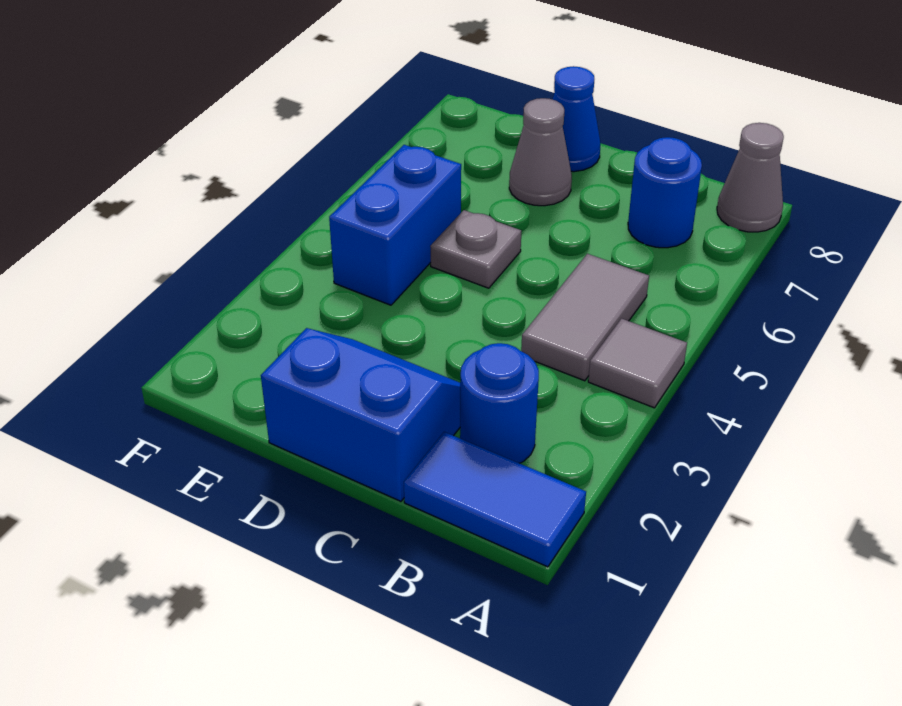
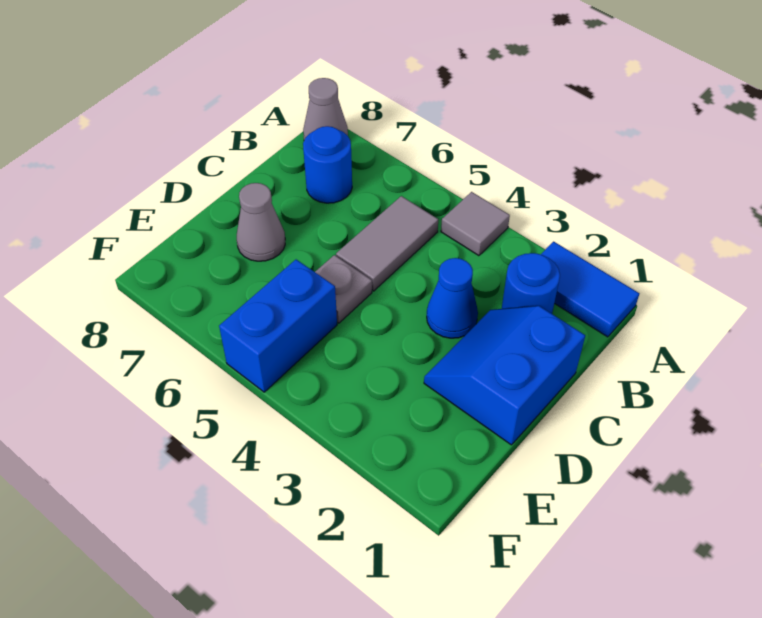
blue tile A1:B1 level 1 -> blue tile A1:A2 level 1
grey tile B4:B5 level 1 -> grey tile B5:C5 level 1
blue cone D8 level 1 -> blue cone C3 level 1
blue brick E4:E5 level 1 -> blue brick E5:F5 level 1

